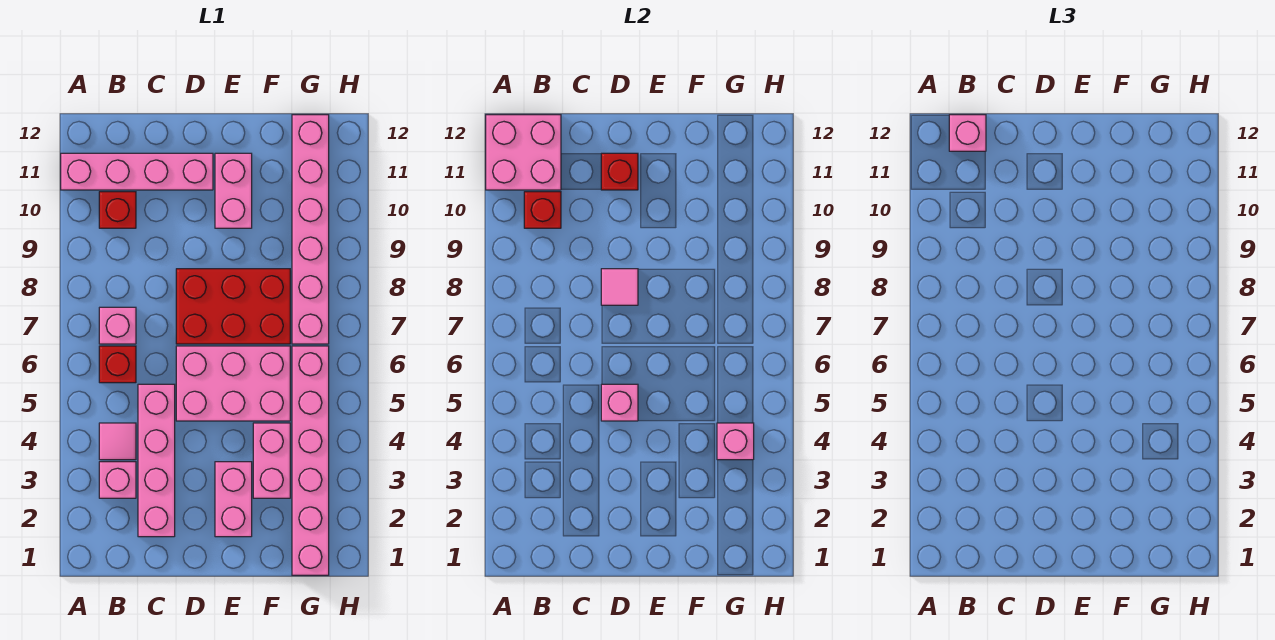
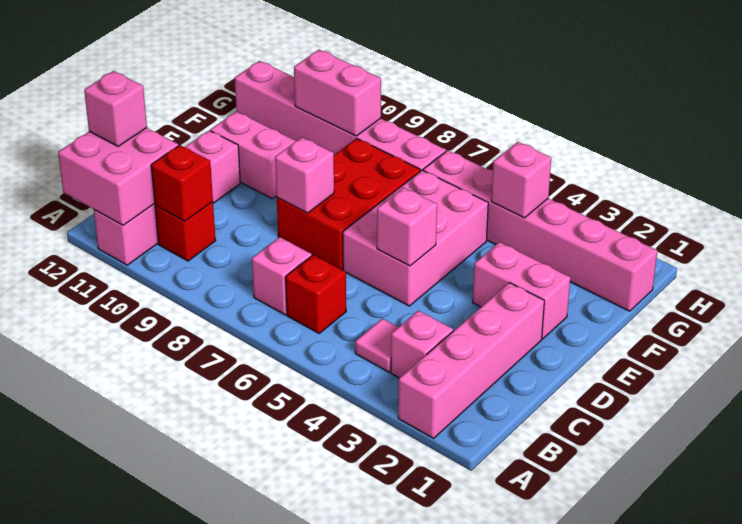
pink brick C2:C5 level 1 -> pink brick A2:D2 level 1
pink tile D8 level 2 -> pink brick D8 level 2
red brick D11 level 2 -> none
pink brick F3:F4 level 1 -> pink brick G9:G10 level 2

